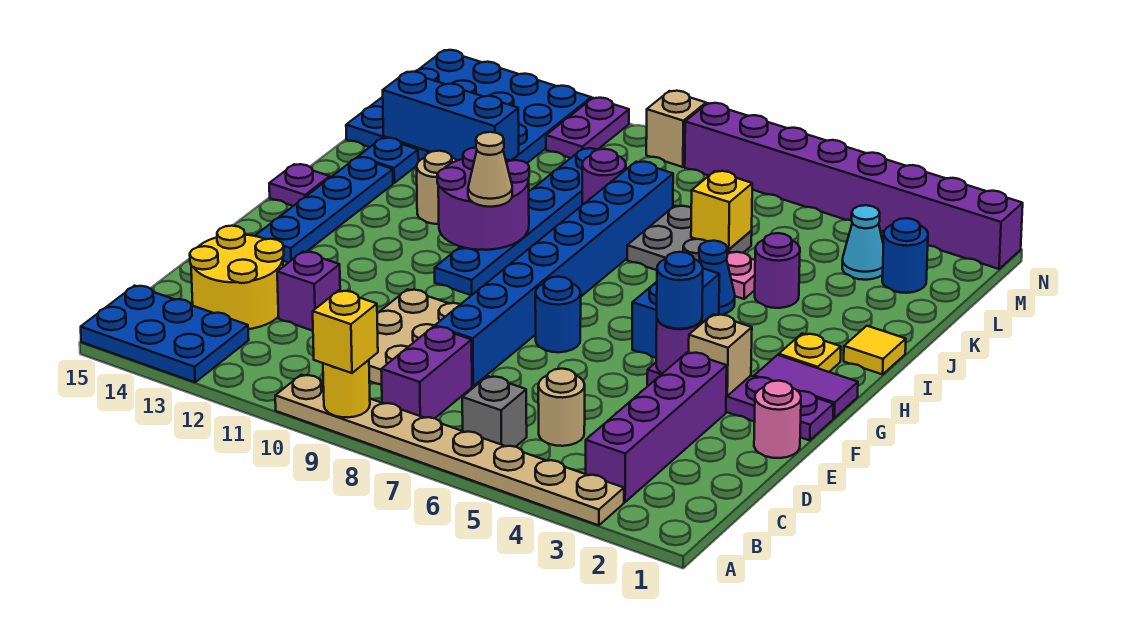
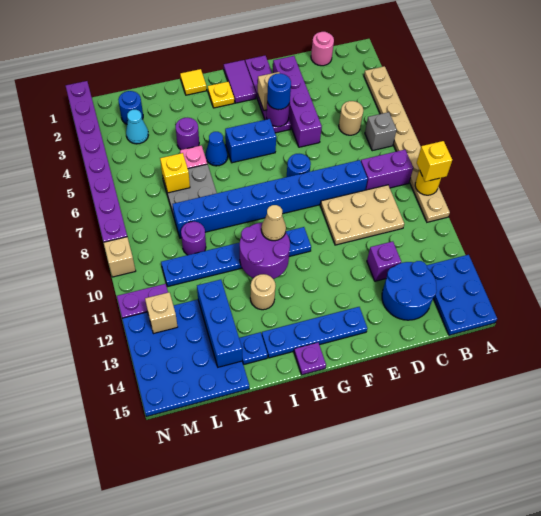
purple brick B3:E3 level 1 -> purple brick E2:E5 level 1
yellow round brick C13:D14 level 1 -> blue round brick C13:D14 level 1
pink round brick E1 level 1 -> pink round brick C1 level 1
none -> tan brick M12 level 2

